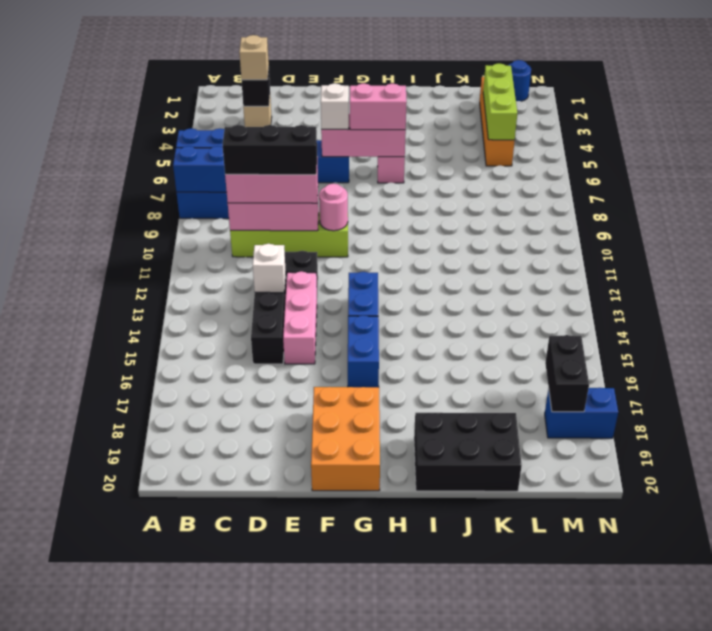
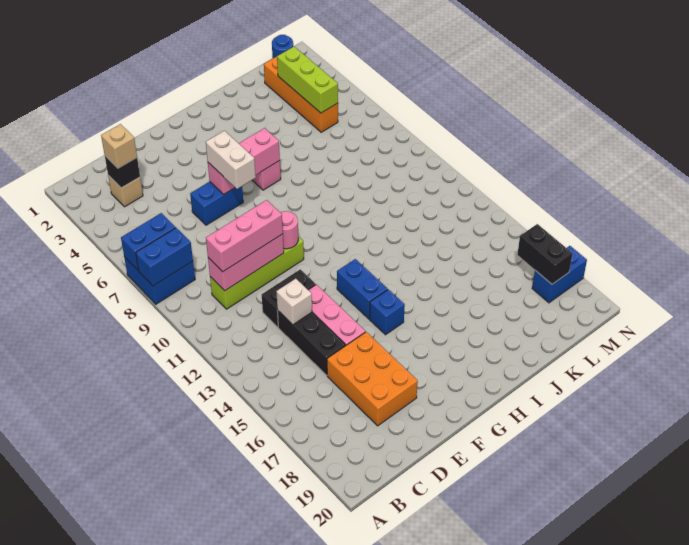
black brick C10:E10 level 4 -> none
white brick F6 level 3 -> white brick F6:F7 level 3
orange brick F18:G20 level 1 -> orange brick D16:E18 level 1
pink brick G6:H6 level 3 -> none
blue brick G15:G16 level 1 -> blue brick G15 level 1
black brick I19:K20 level 1 -> none

